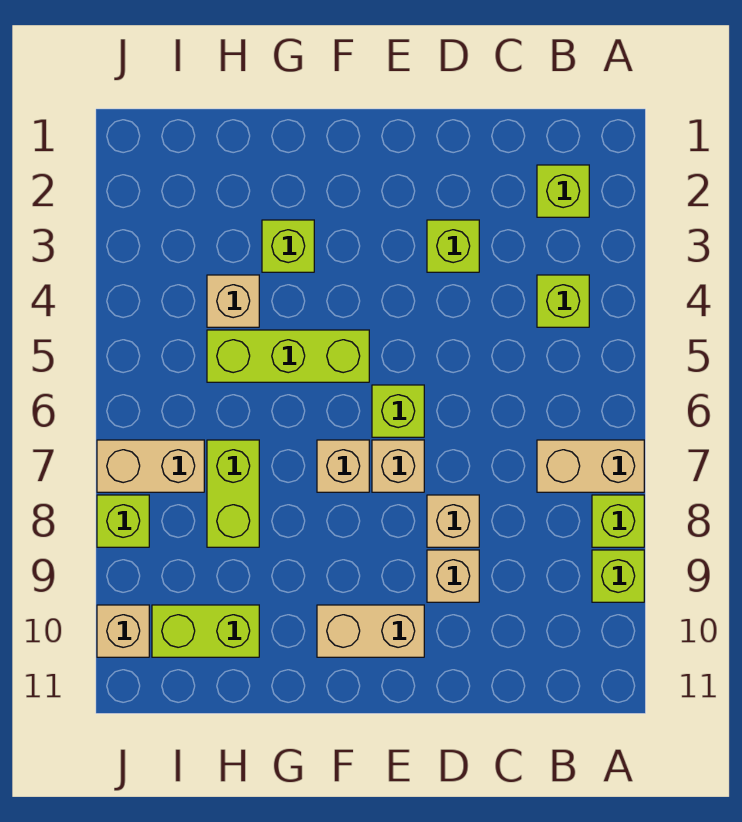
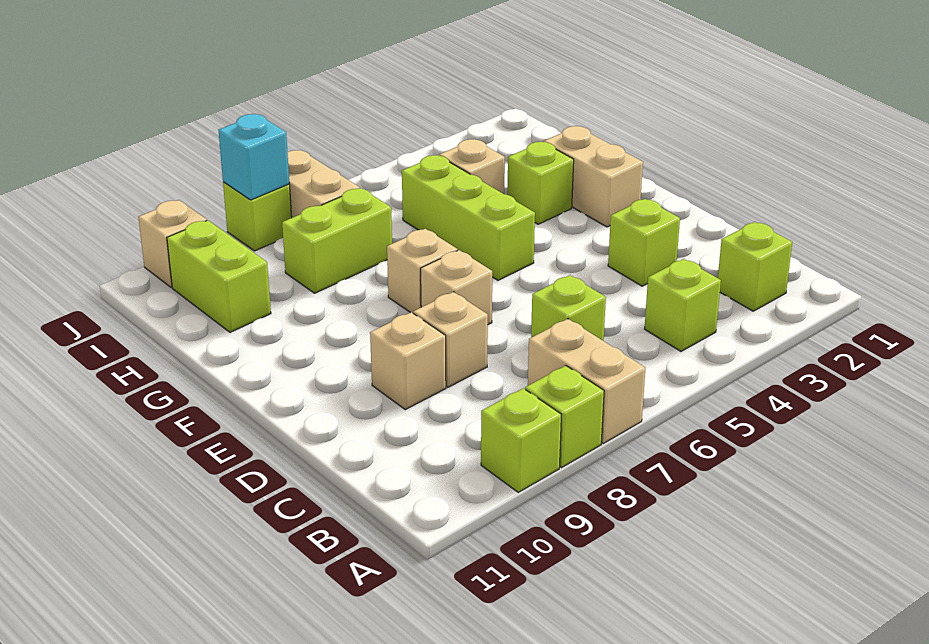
lime brick E6 level 1 -> lime brick C6 level 1
tan brick E10:F10 level 1 -> tan brick F2:G2 level 1
none -> cyan brick J8 level 2

